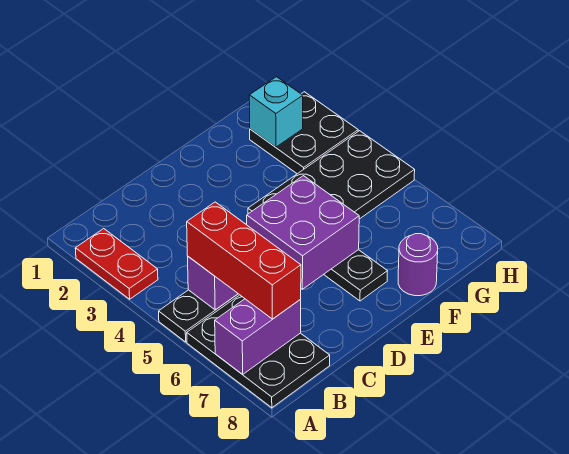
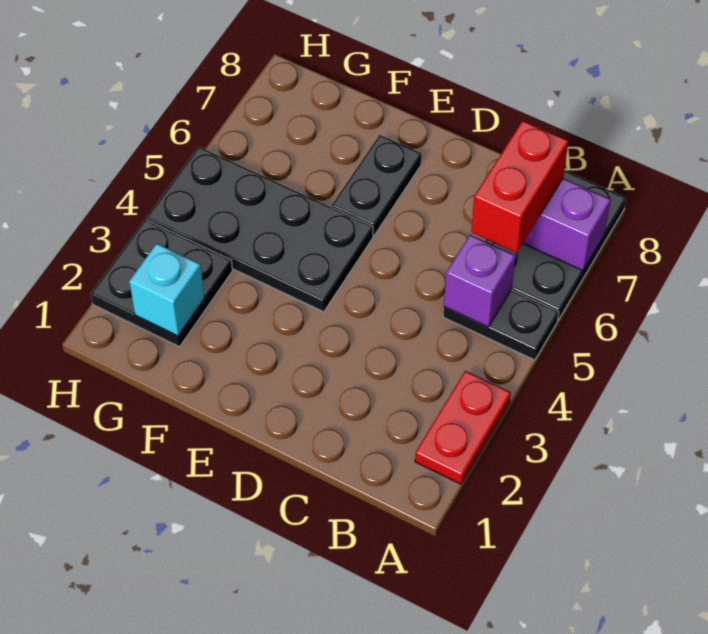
red brick B5:B7 level 3 -> red brick B6:B7 level 3
purple brick D5:E6 level 2 -> none
purple round brick F8 level 1 -> none

